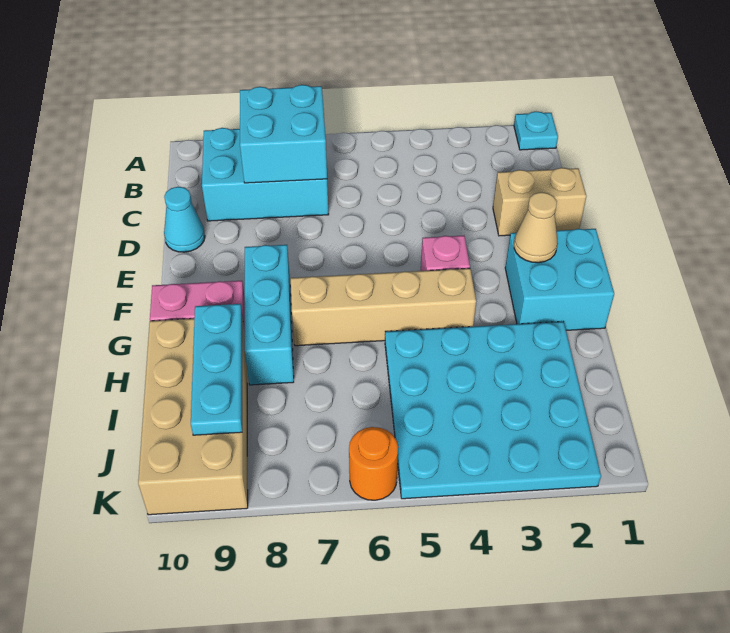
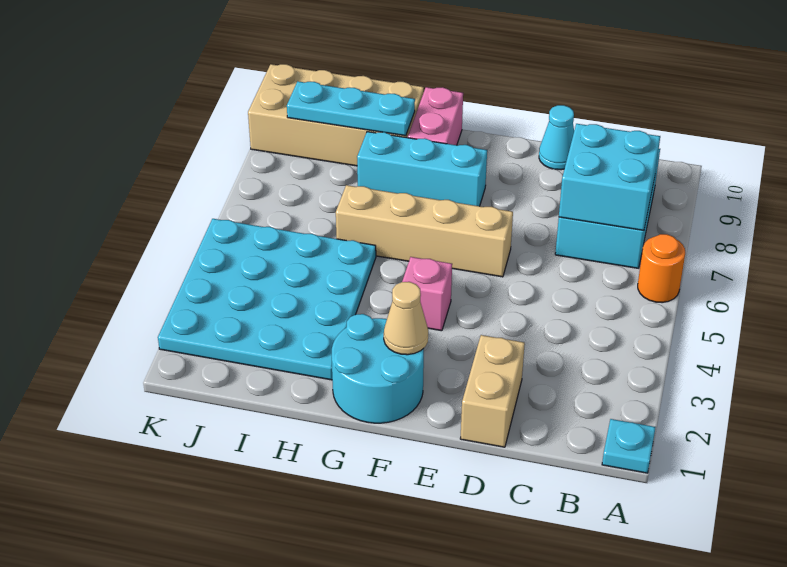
cyan brick F1:G2 level 1 -> cyan round brick F1:G2 level 1
tan brick G4:G7 level 1 -> tan brick E6:H6 level 1
orange round brick K6 level 1 -> orange round brick A6 level 1

